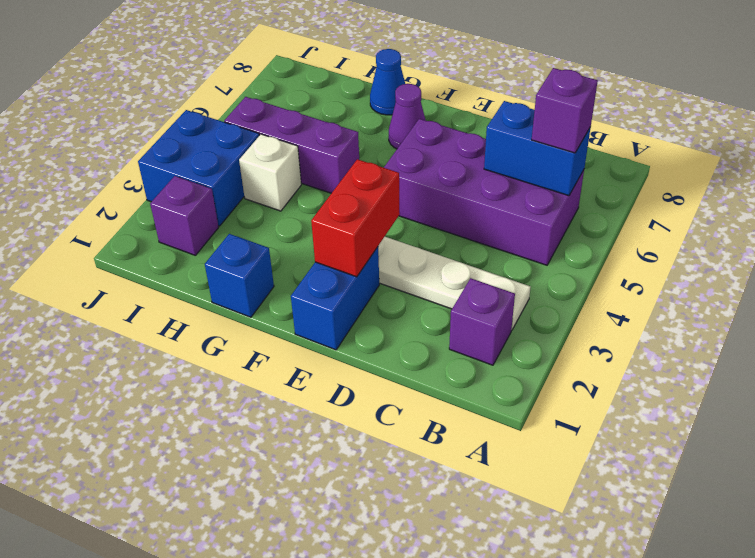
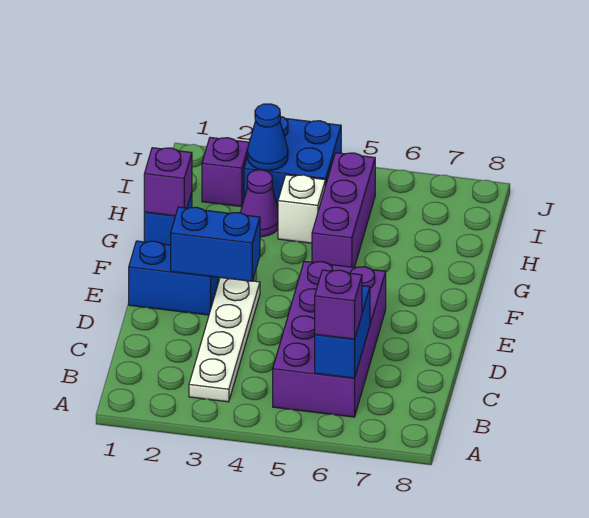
purple brick B2 level 1 -> purple brick G1 level 2
red brick E2:E3 level 2 -> blue brick E2:E3 level 2
purple cone F7 level 1 -> purple cone H3 level 1
blue cone G8 level 1 -> blue cone I3 level 2

